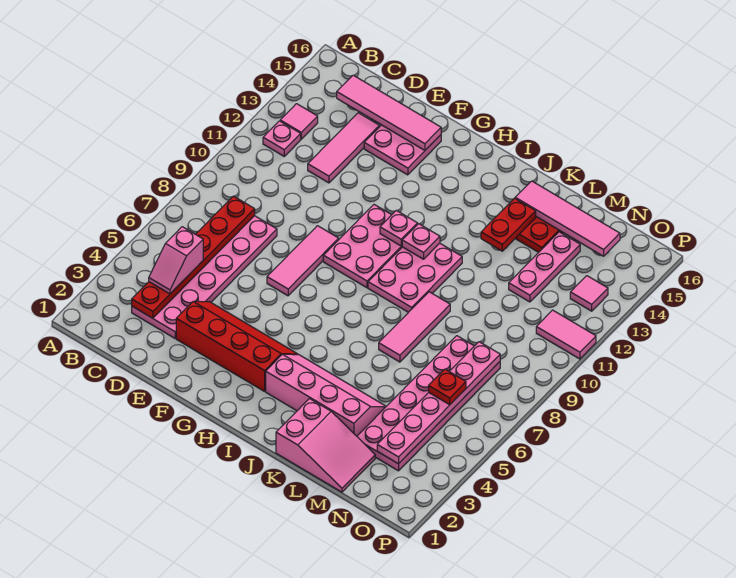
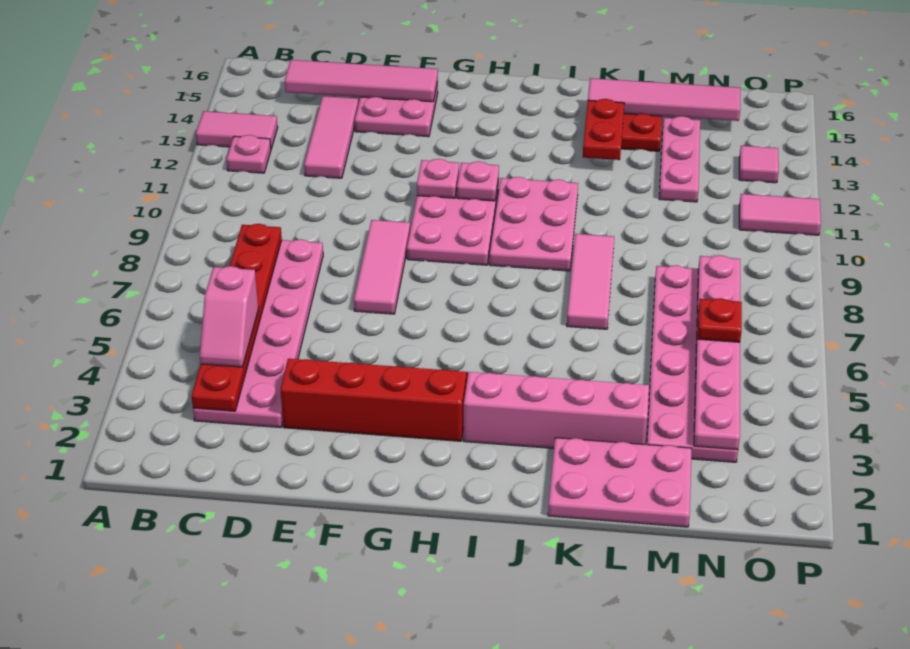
pink tile B13 level 1 -> pink tile A13:B13 level 1
pink plate I11 level 2 -> pink plate G11 level 2
pink slope K1:M2 level 1 top K -> pink plate K1:M2 level 1

